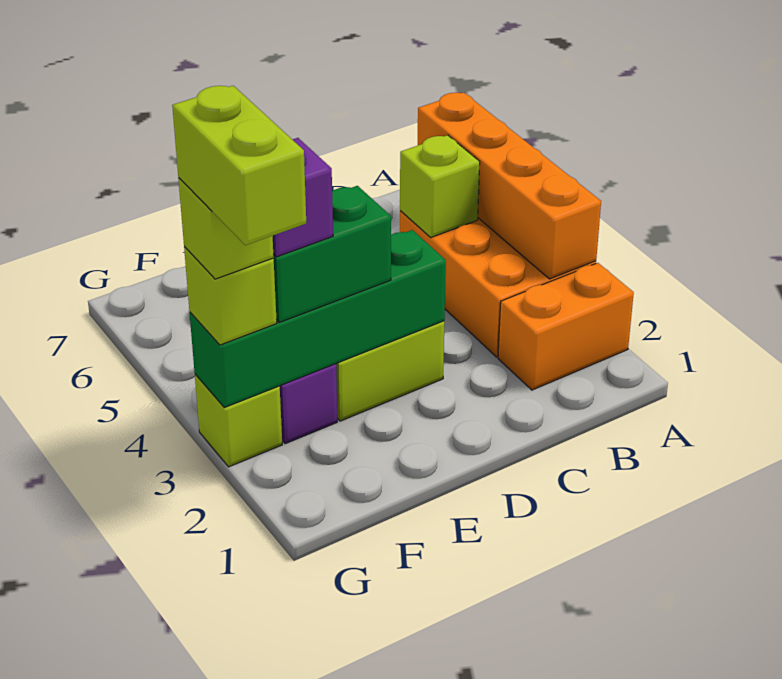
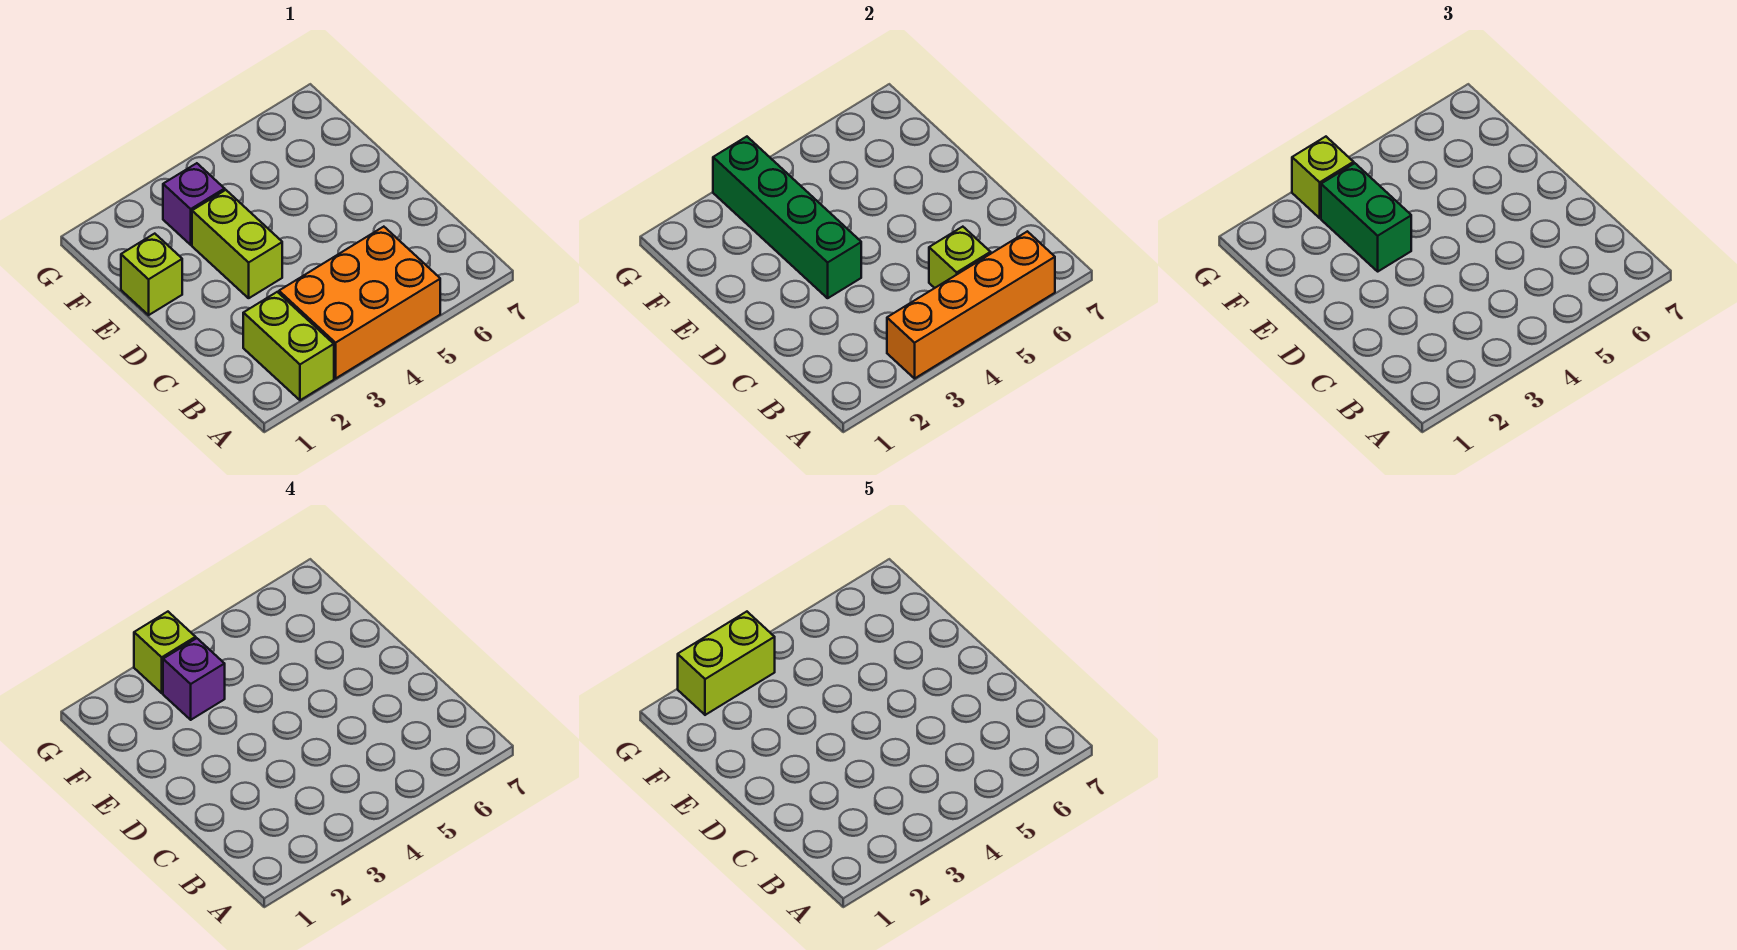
orange brick A2:B2 level 1 -> lime brick A2:B2 level 1
lime brick G3 level 1 -> lime brick E1 level 1

